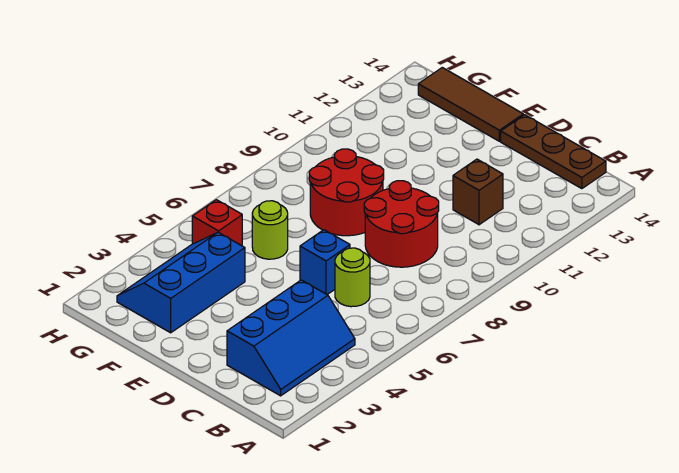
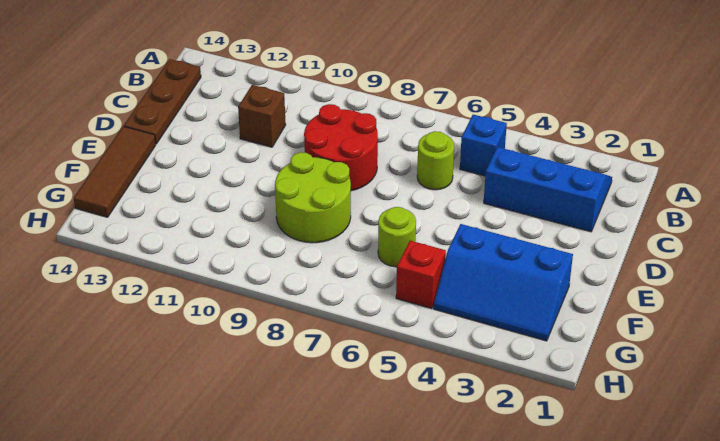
blue brick D6 level 1 -> blue brick B5 level 1
red round brick E8:F9 level 1 -> lime round brick E8:F9 level 1

